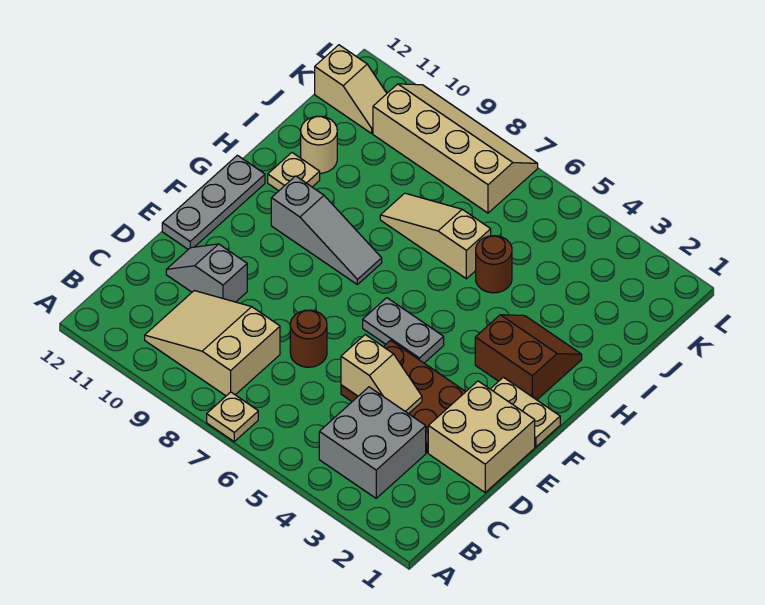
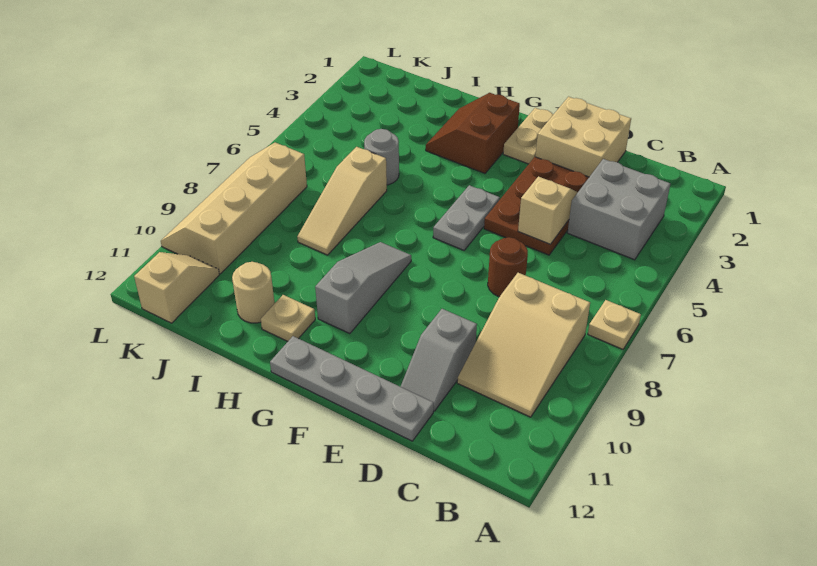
grey plate E12:G12 level 1 -> grey plate D12:G12 level 1
brown round brick I5 level 1 -> grey round brick I5 level 1

